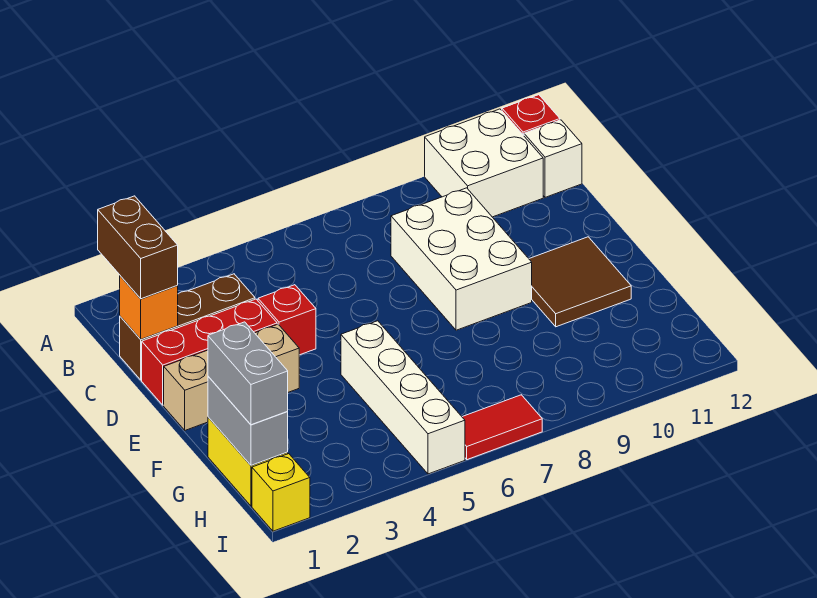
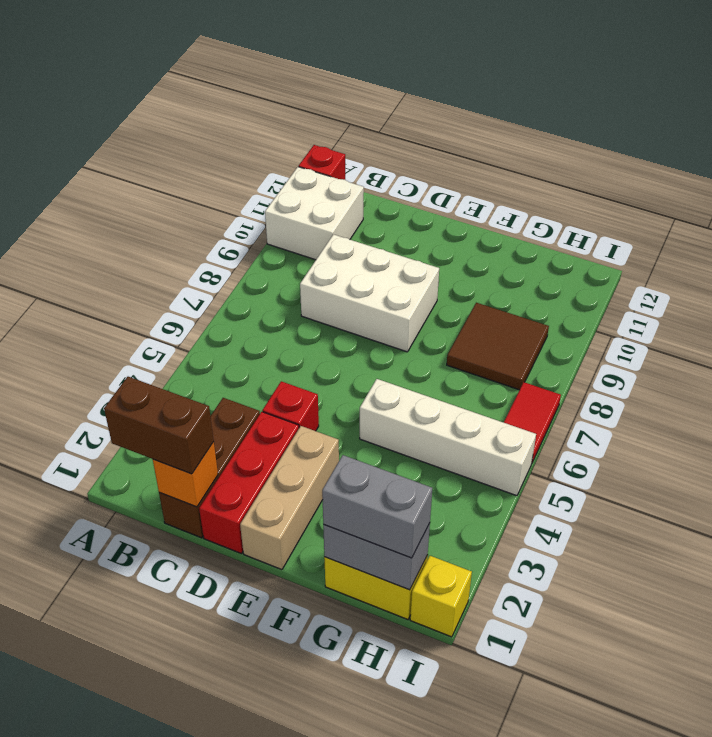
white brick B12 level 1 -> none
brown tile E10:F11 level 1 -> brown tile G8:H9 level 1

